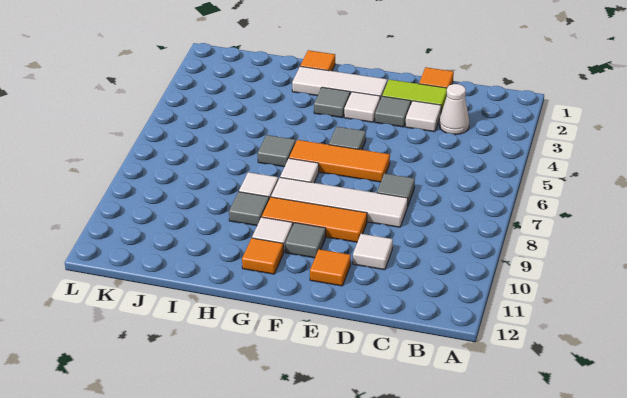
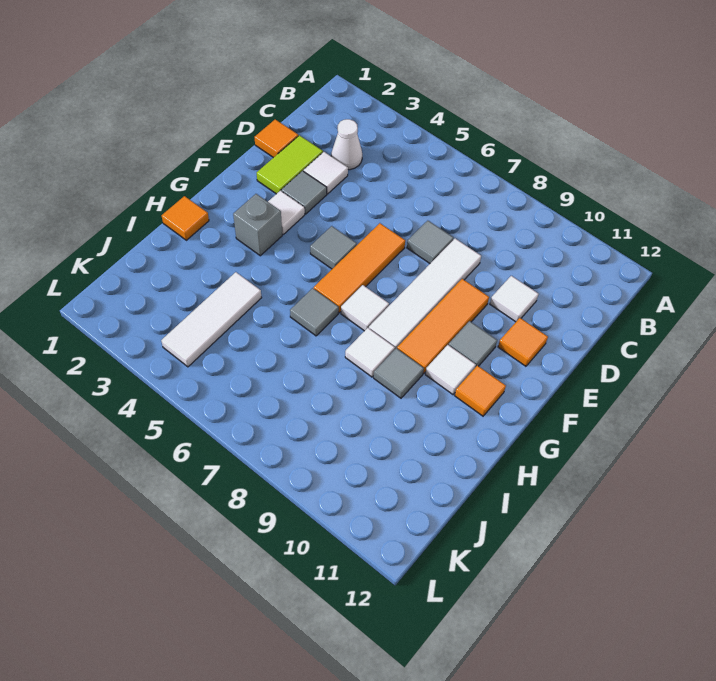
white tile F2:H2 level 1 -> white tile I4:K4 level 1
grey tile G3 level 1 -> grey brick G3 level 1

